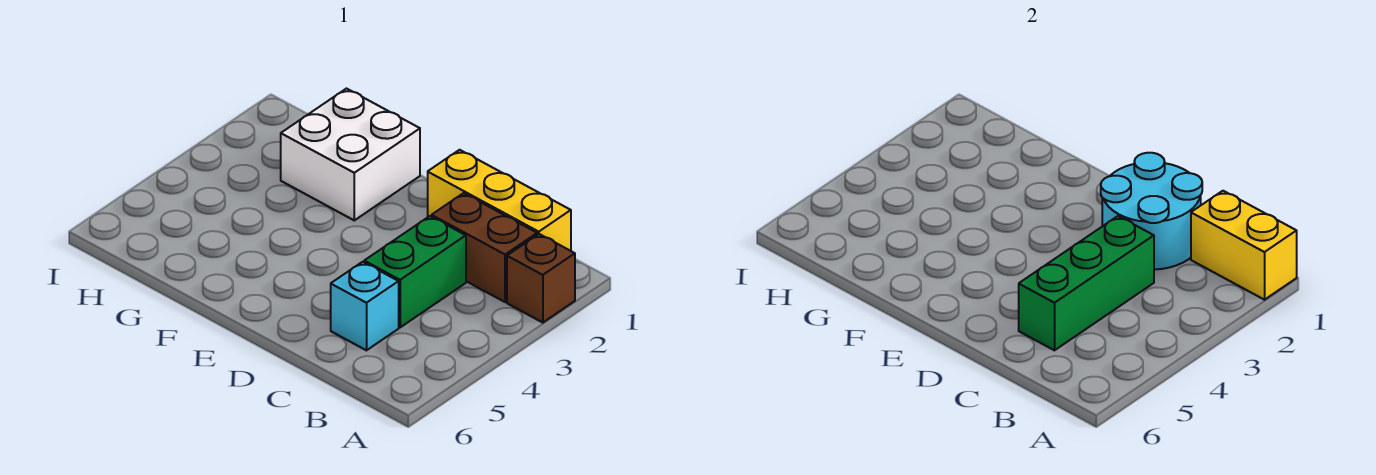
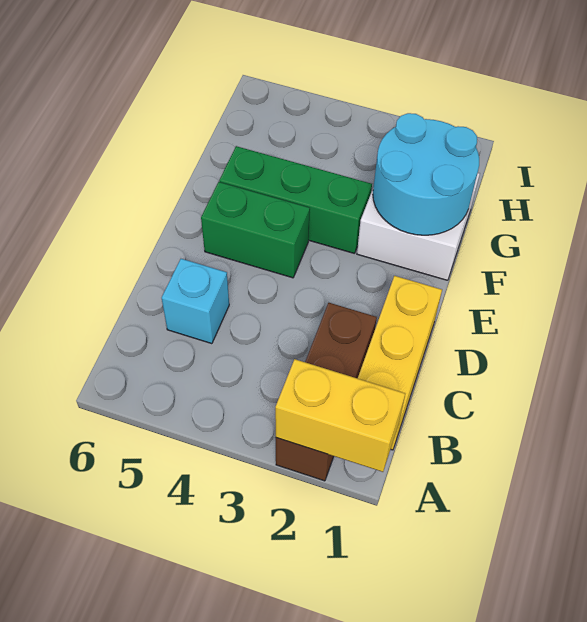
yellow brick A1:B1 level 2 -> yellow brick A1:A2 level 2
cyan round brick C1:D2 level 2 -> cyan round brick F1:G2 level 2
green brick C3:C4 level 1 -> green brick E4:E5 level 1
green brick C3:C5 level 2 -> green brick F3:F5 level 1

